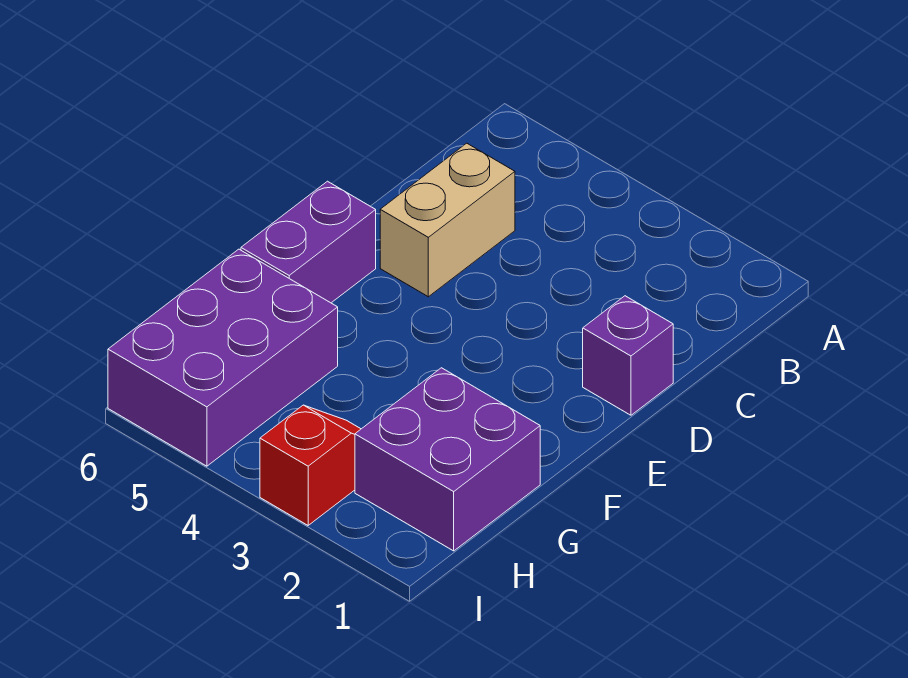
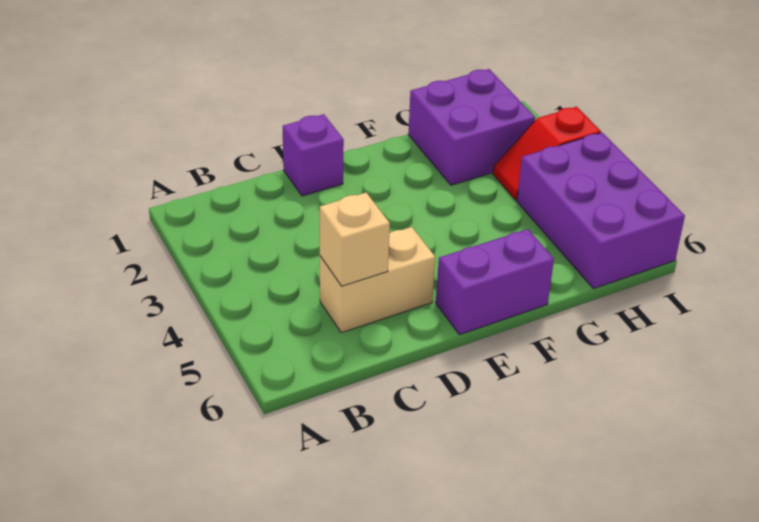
none -> tan brick C5 level 2
purple brick G5:I6 level 1 -> purple brick H4:I6 level 1

